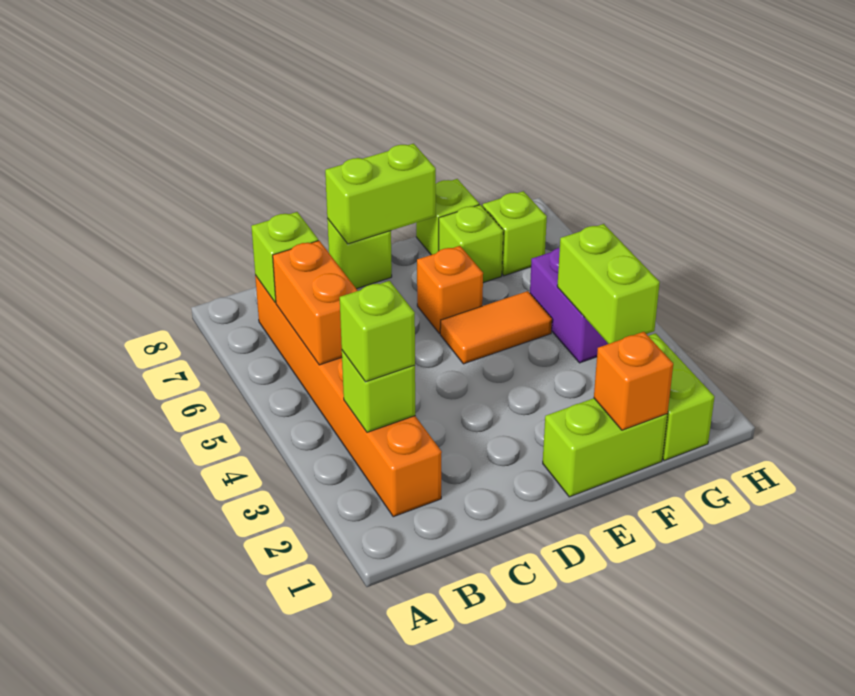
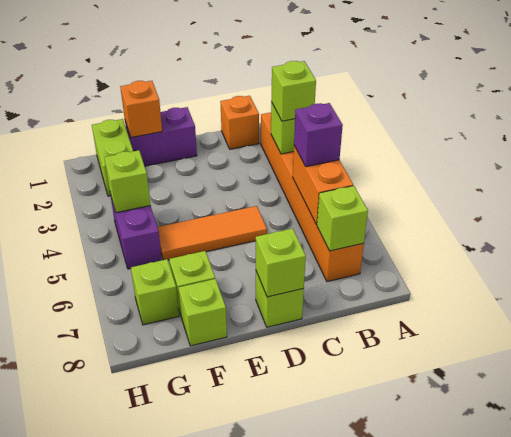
none -> purple brick B5 level 3
lime brick D8:E8 level 2 -> lime brick D8 level 2
lime brick E1:F1 level 1 -> purple brick E1:F1 level 1
orange tile E5:F5 level 1 -> orange tile D5:F5 level 1
orange brick E6 level 1 -> orange brick C1 level 1
lime brick G3:G4 level 2 -> lime brick G4 level 2

